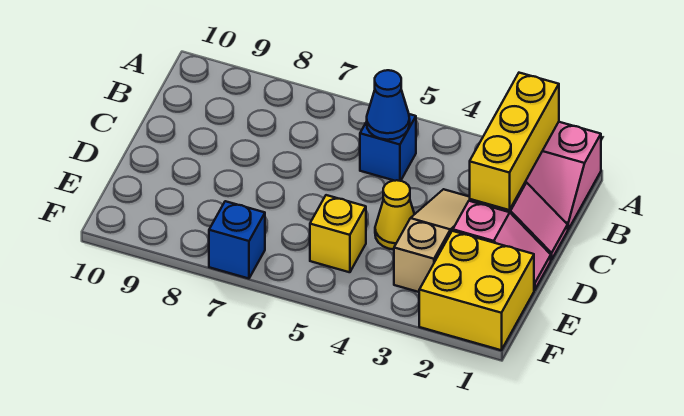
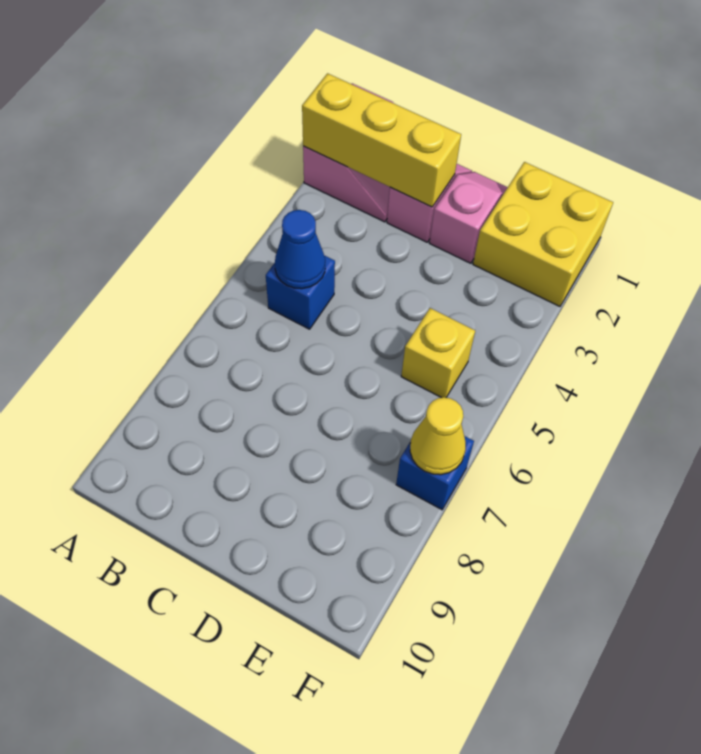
tan slope C3:E3 level 1 top E -> none
yellow cone D4 level 1 -> yellow cone F7 level 2

